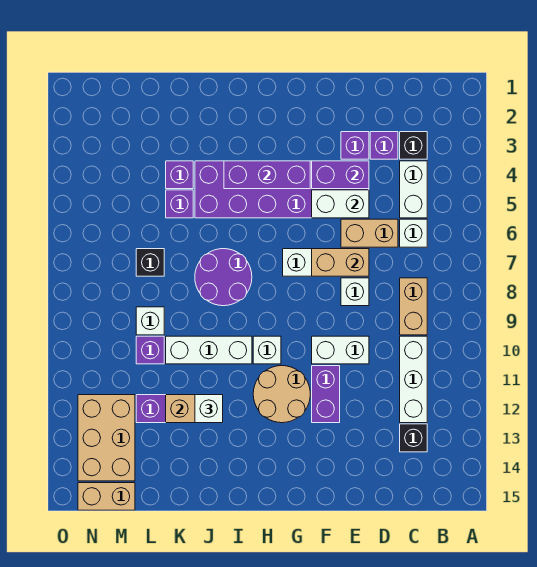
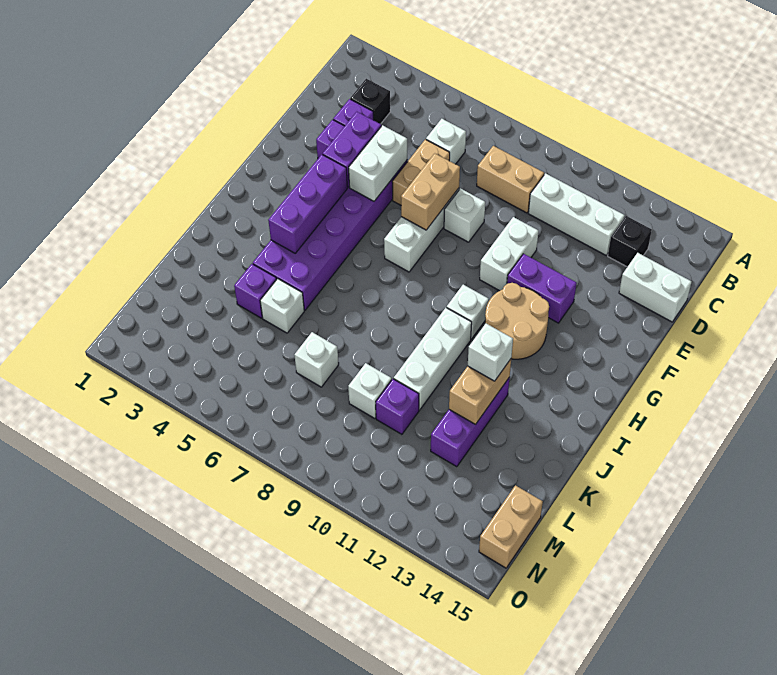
white brick C4:C5 level 1 -> white brick D14:D15 level 1
purple round brick I7:J8 level 1 -> none
purple brick K5 level 1 -> white brick K5 level 1
black brick L7 level 1 -> white brick L7 level 1
tan brick M12:N14 level 1 -> none

